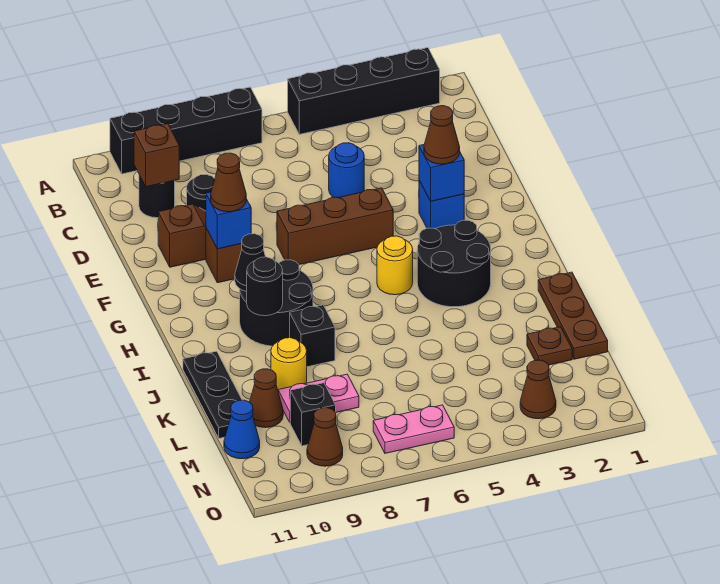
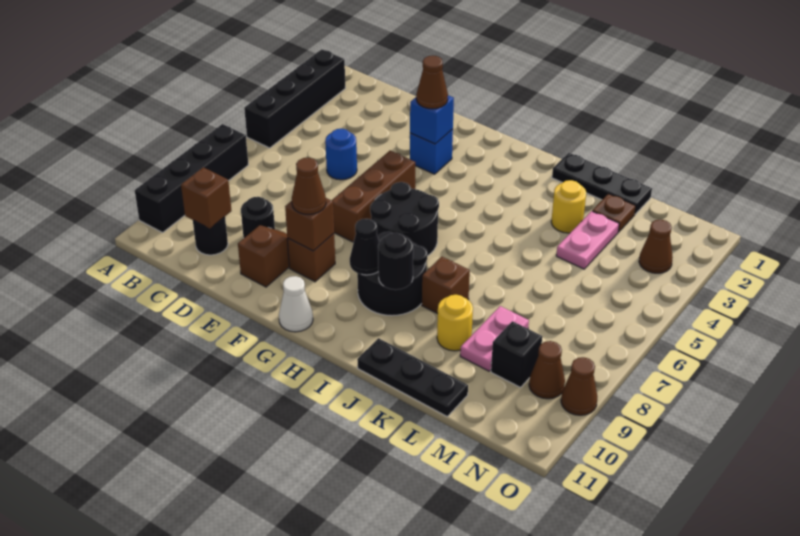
blue brick F9 level 2 -> brown brick F9 level 2
none -> white cone G11 level 1
black round brick H3:I4 level 1 -> black round brick G6:H7 level 1
yellow round brick H5 level 1 -> yellow round brick K3 level 1
brown plate J1:L1 level 1 -> black plate J1:L1 level 1
black brick J8 level 1 -> brown brick J8 level 1
brown cone L10 level 1 -> brown cone O9 level 1
blue cone M11 level 1 -> none
pink plate N6:N7 level 1 -> pink plate L3:L4 level 1

